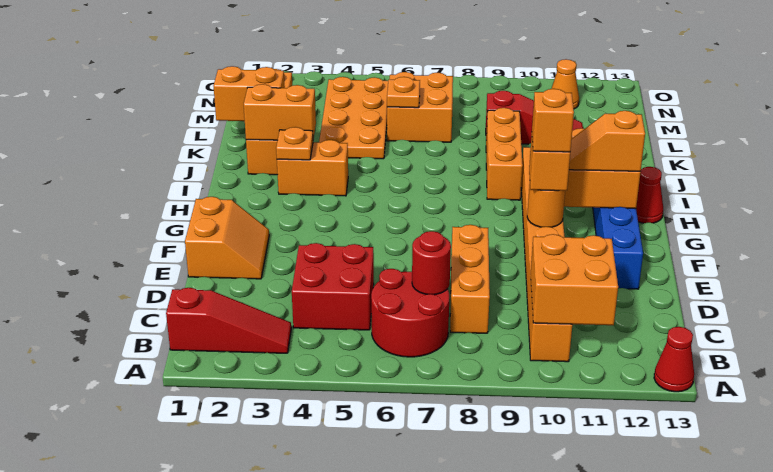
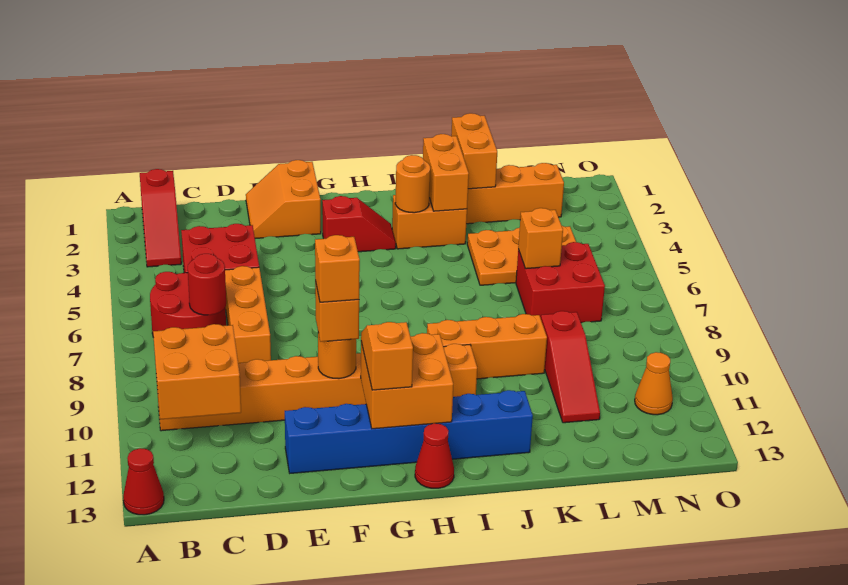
orange brick C8:E8 level 1 -> orange brick D6:D8 level 1
orange slope E1:F2 level 1 top 1 -> orange slope E1:F2 level 1 top F
none -> red slope G3:H3 level 1 top G
orange brick I3:I4 level 1 -> orange brick I3:J3 level 1
orange plate I3 level 2 -> orange round brick I3 level 2
orange plate K4:N5 level 1 -> orange plate K4:M5 level 1
orange brick L6:M7 level 1 -> red brick L6:M7 level 1
orange plate L6 level 2 -> orange brick L6 level 2

